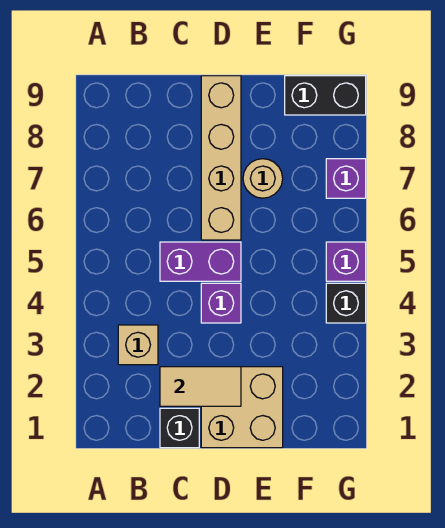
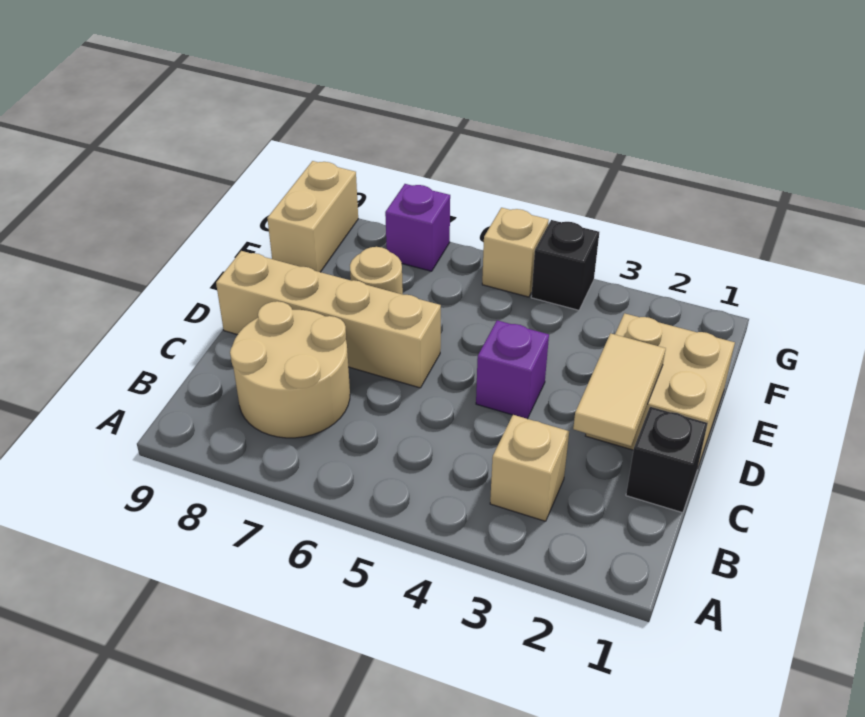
none -> tan round brick B7:C8 level 1
purple brick C5:D5 level 1 -> none
black brick F9:G9 level 1 -> tan brick F9:G9 level 1
purple brick G5 level 1 -> tan brick G5 level 1

